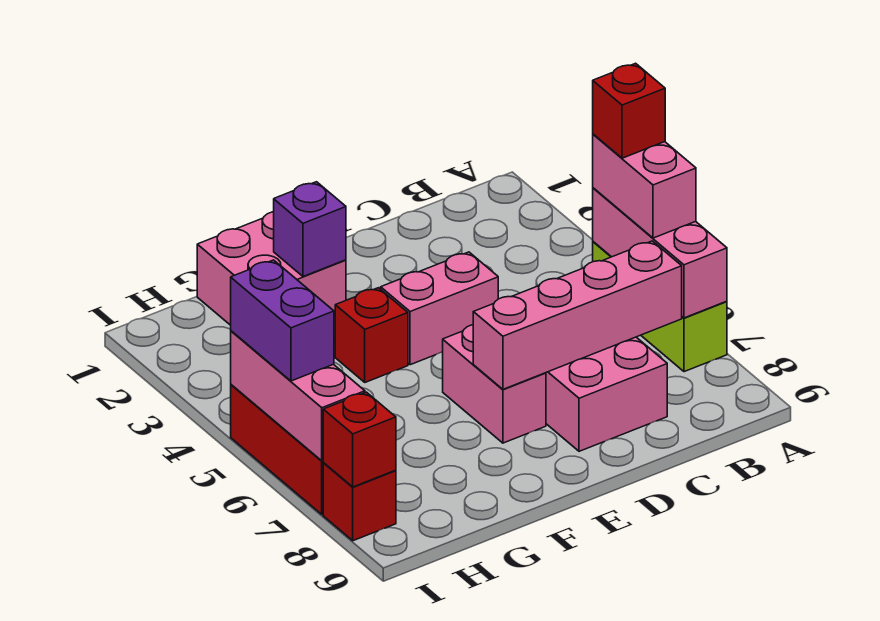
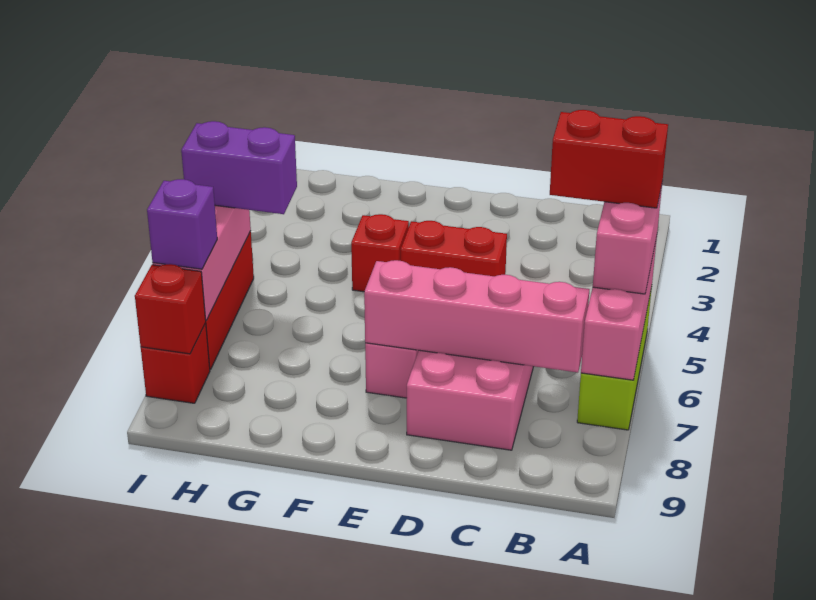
red brick A5 level 4 -> red brick A5:B5 level 4
pink brick D4:E4 level 1 -> red brick D4:E4 level 1
pink brick F1:G2 level 1 -> none
purple brick F2 level 2 -> purple brick I7 level 3
purple brick I5:I6 level 3 -> purple brick H5:I5 level 3

